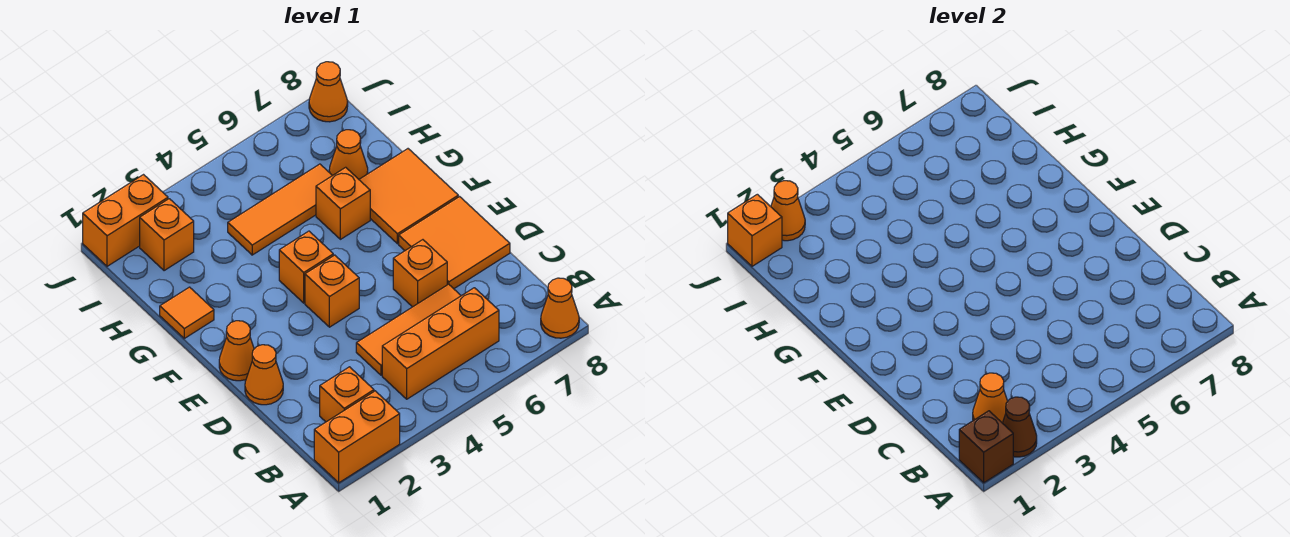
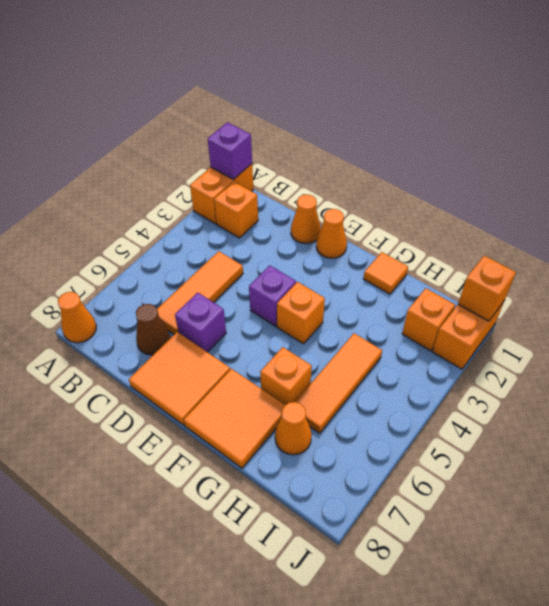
brown brick A1 level 2 -> purple brick A1 level 2
brown cone A2 level 2 -> brown cone C7 level 1
orange cone B2 level 2 -> none
orange brick B4:B6 level 1 -> none
orange brick D6 level 1 -> purple brick D6 level 1
orange brick E4 level 1 -> purple brick E4 level 1
orange cone J2 level 2 -> none
orange cone J8 level 1 -> none

